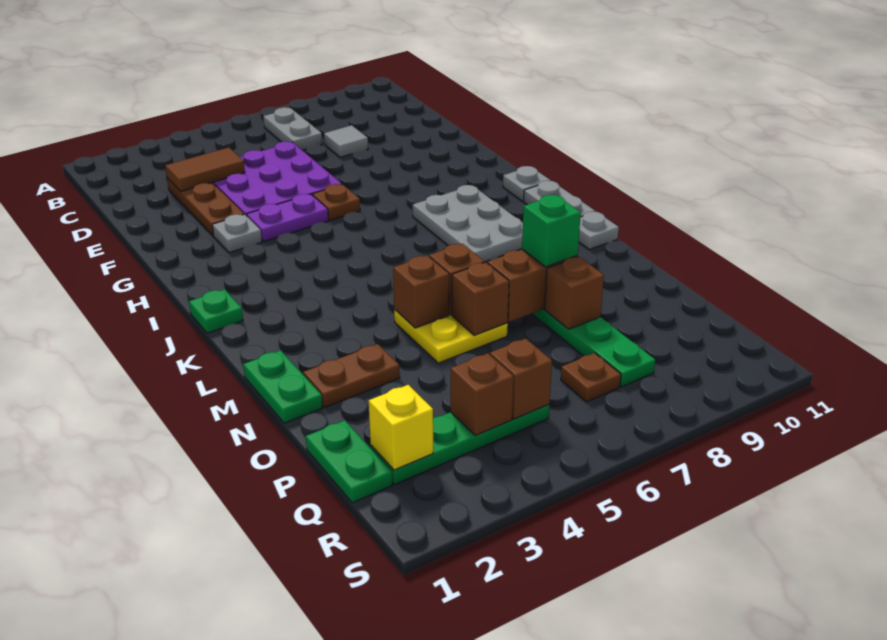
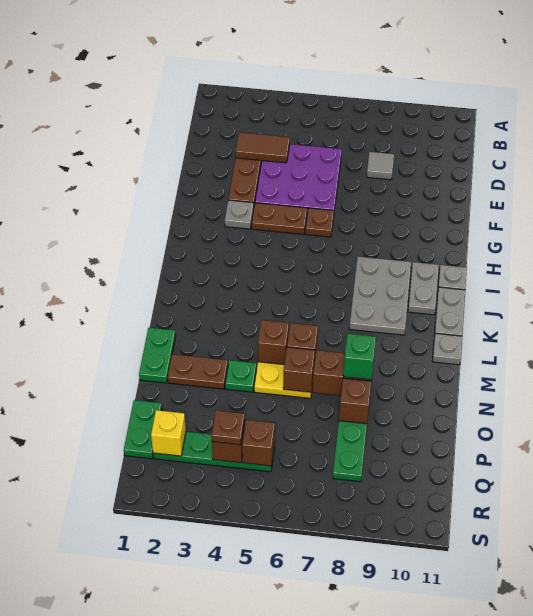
grey plate B7:C7 level 1 -> grey plate I10:J10 level 1
purple plate G4:G5 level 1 -> brown plate G4:G5 level 1
green plate J1 level 1 -> green plate N4 level 1
brown plate Q7 level 1 -> brown plate Q4 level 3

